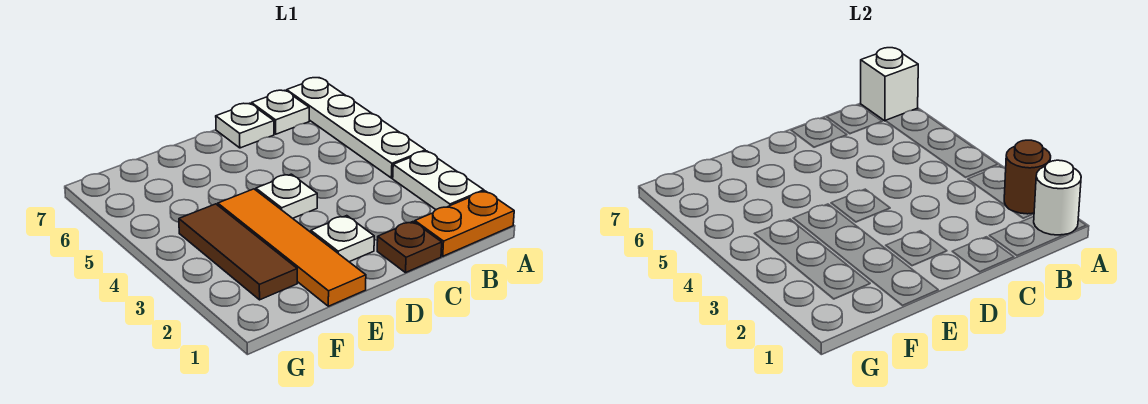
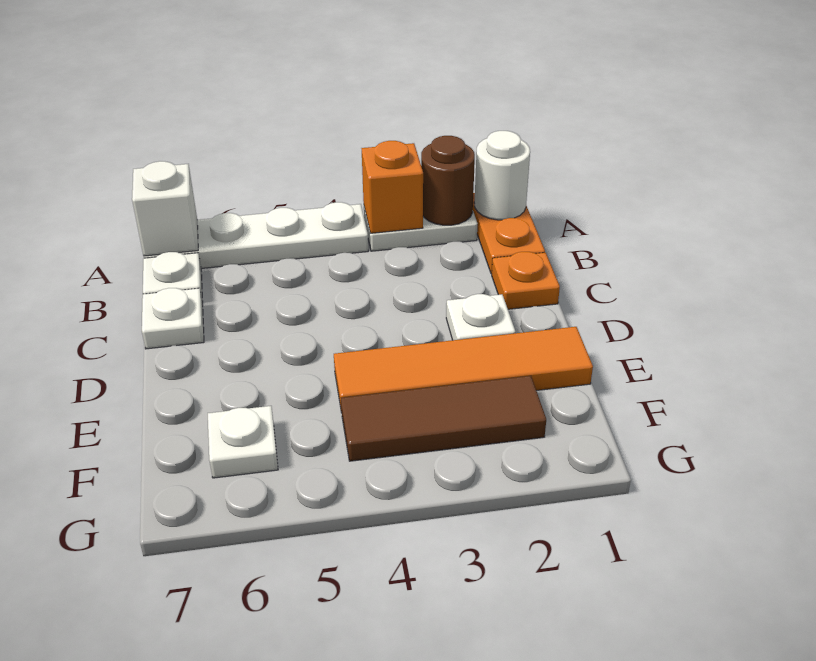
none -> orange brick A3 level 2
brown plate C1 level 1 -> orange plate C1 level 1
white plate D4 level 1 -> white plate F6 level 1

